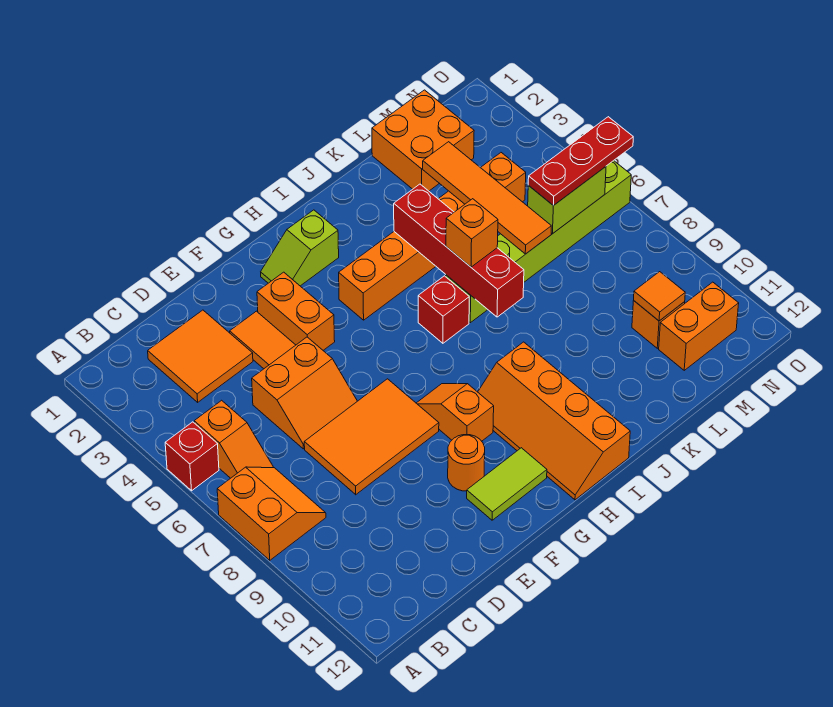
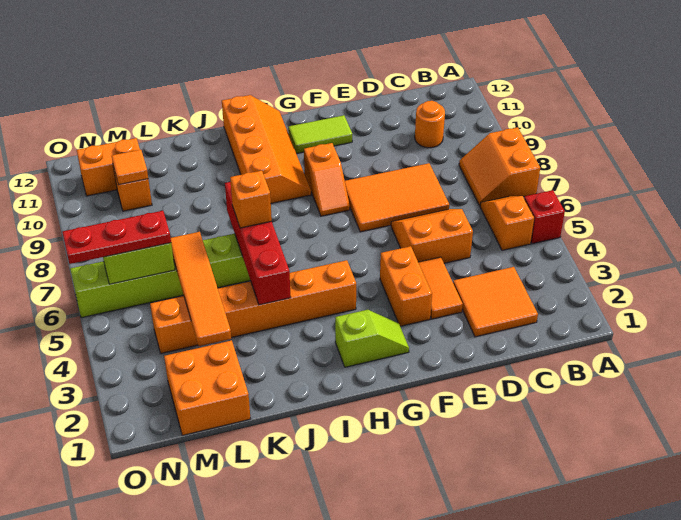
orange round brick F10 level 1 -> orange round brick C10 level 1
red brick I6 level 1 -> none

